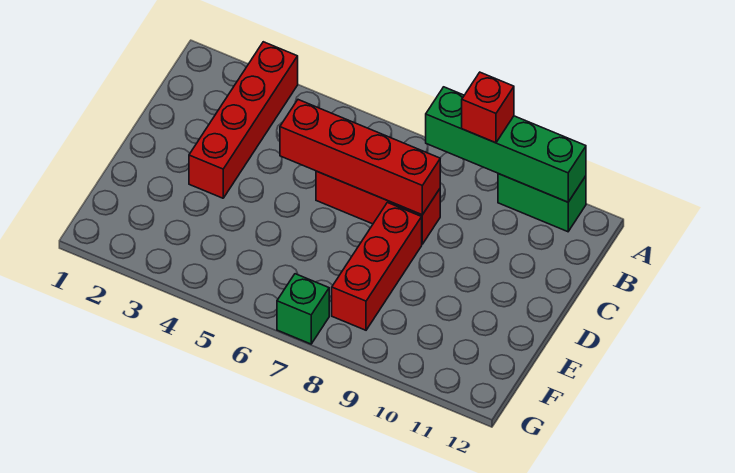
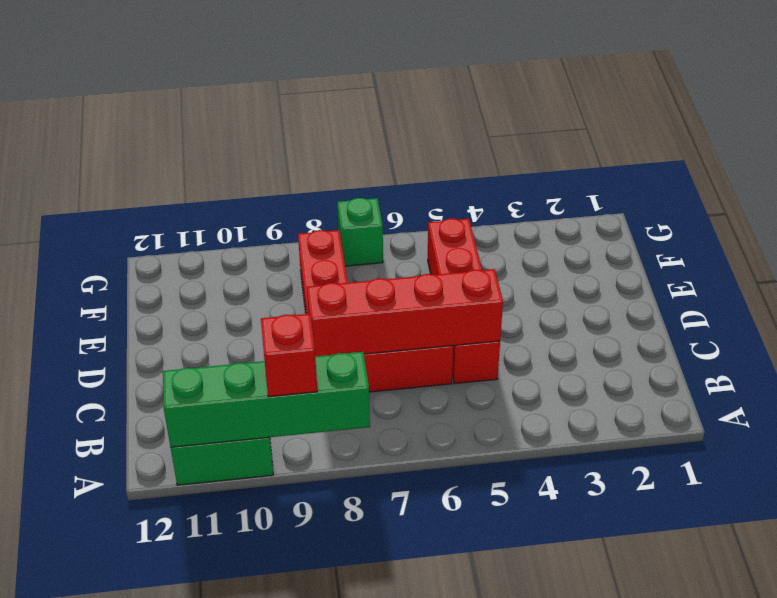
red brick A3:D3 level 1 -> red brick C5:F5 level 1

